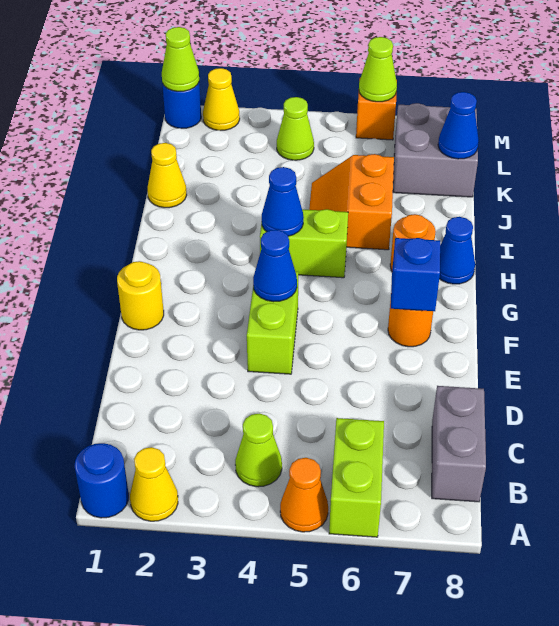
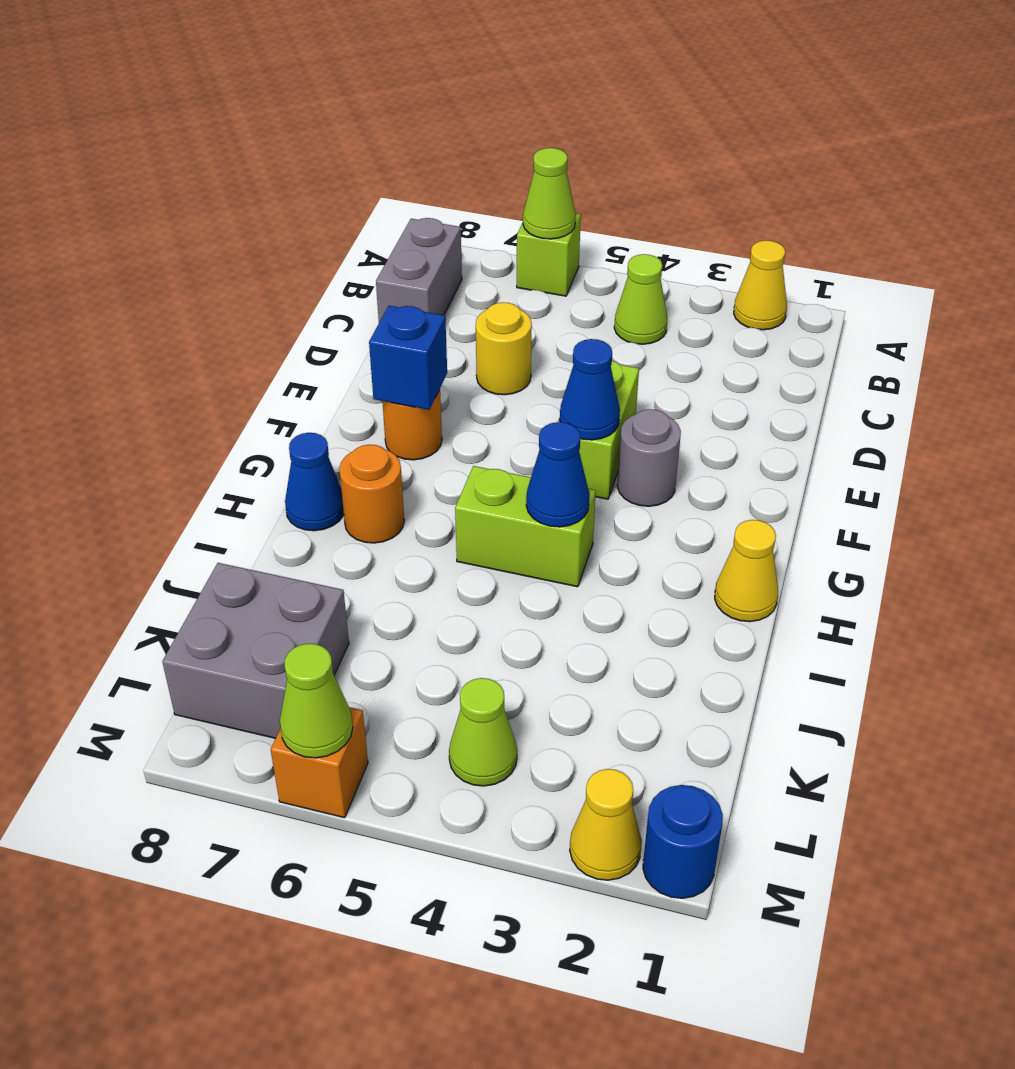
blue round brick A1 level 1 -> none
orange cone A5 level 1 -> none
lime brick A6:B6 level 1 -> lime brick A6 level 1
yellow round brick F1 level 1 -> yellow round brick D6 level 1
none -> grey round brick F3 level 1
orange slope I5:J6 level 1 top 6 -> none
yellow cone J1 level 1 -> yellow cone H1 level 1
blue cone K8 level 2 -> none
lime cone M1 level 2 -> lime cone A6 level 2

